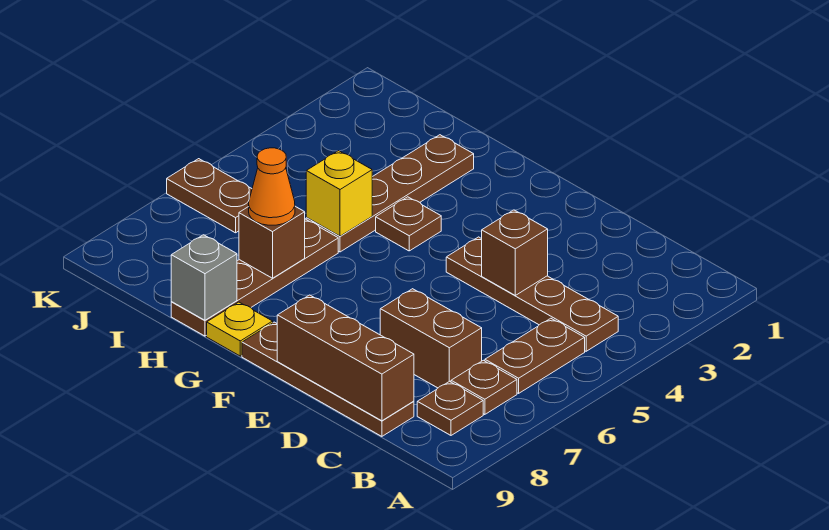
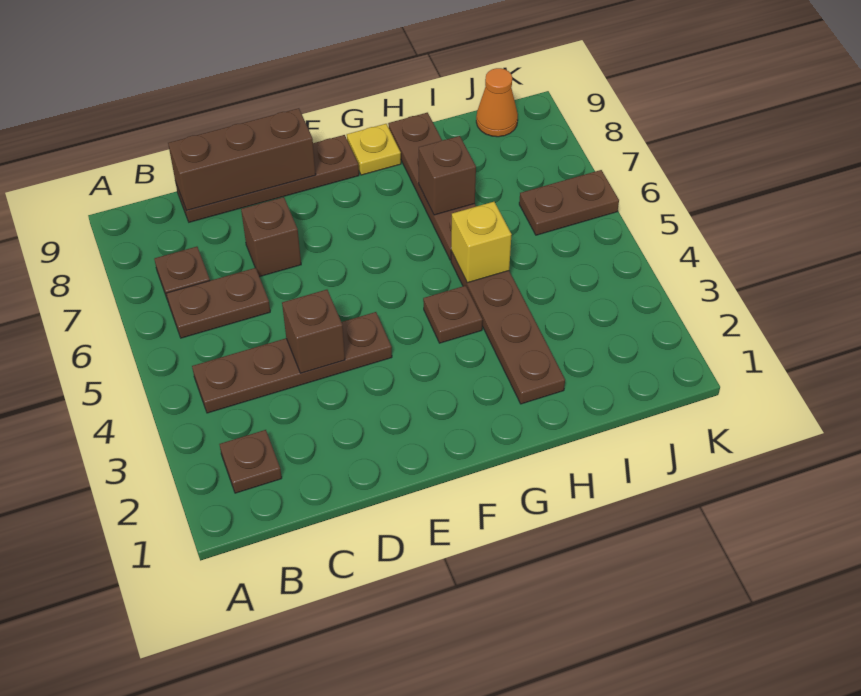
brown plate B5:B6 level 1 -> brown plate B6:C6 level 1
brown plate B8 level 1 -> brown plate B2 level 1
brown brick C7:D7 level 1 -> brown brick D7 level 1
orange cone H7 level 3 -> orange cone J9 level 1
grey brick H9 level 2 -> none

